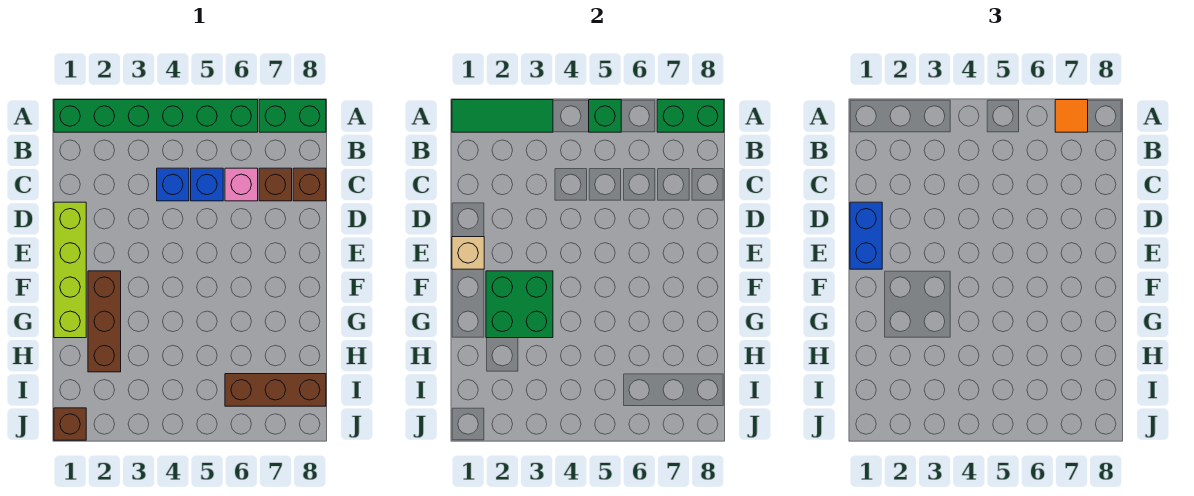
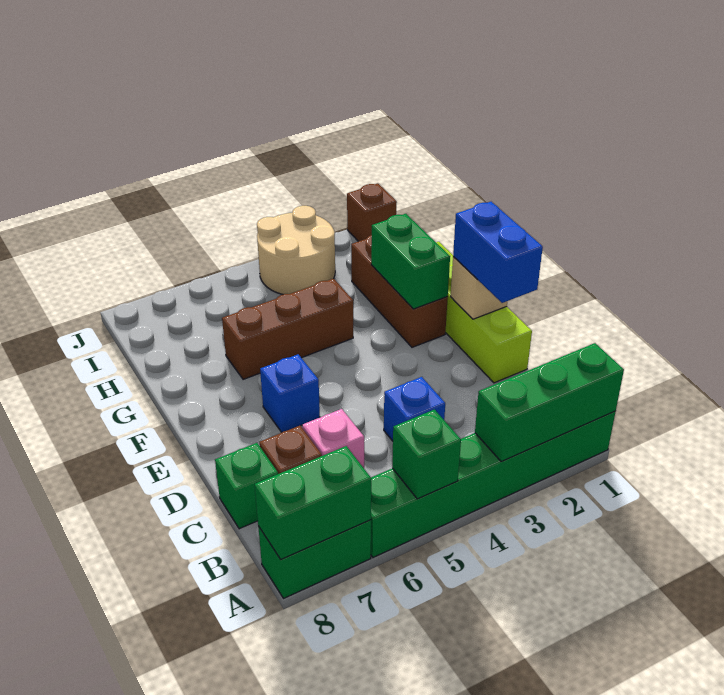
green tile A1:A3 level 2 -> green brick A1:A3 level 2
orange tile A7 level 3 -> none
blue brick C5 level 1 -> blue brick E6 level 1
brown brick C8 level 1 -> green brick C8 level 1
green brick F2:G3 level 2 -> green brick F2:G2 level 2
none -> tan round brick I3:J4 level 1
brown brick I6:I8 level 1 -> brown brick G4:G6 level 1

